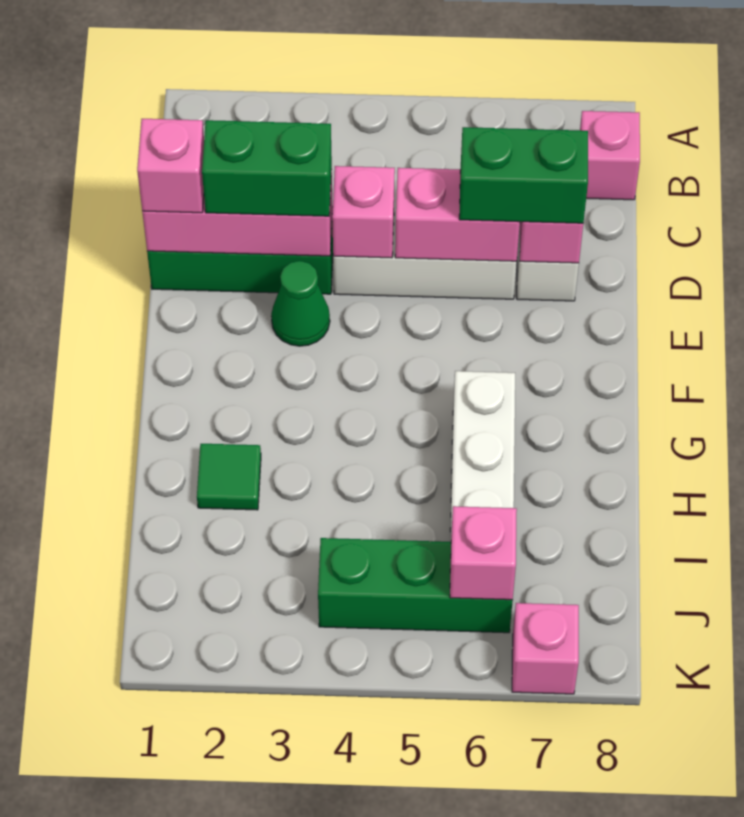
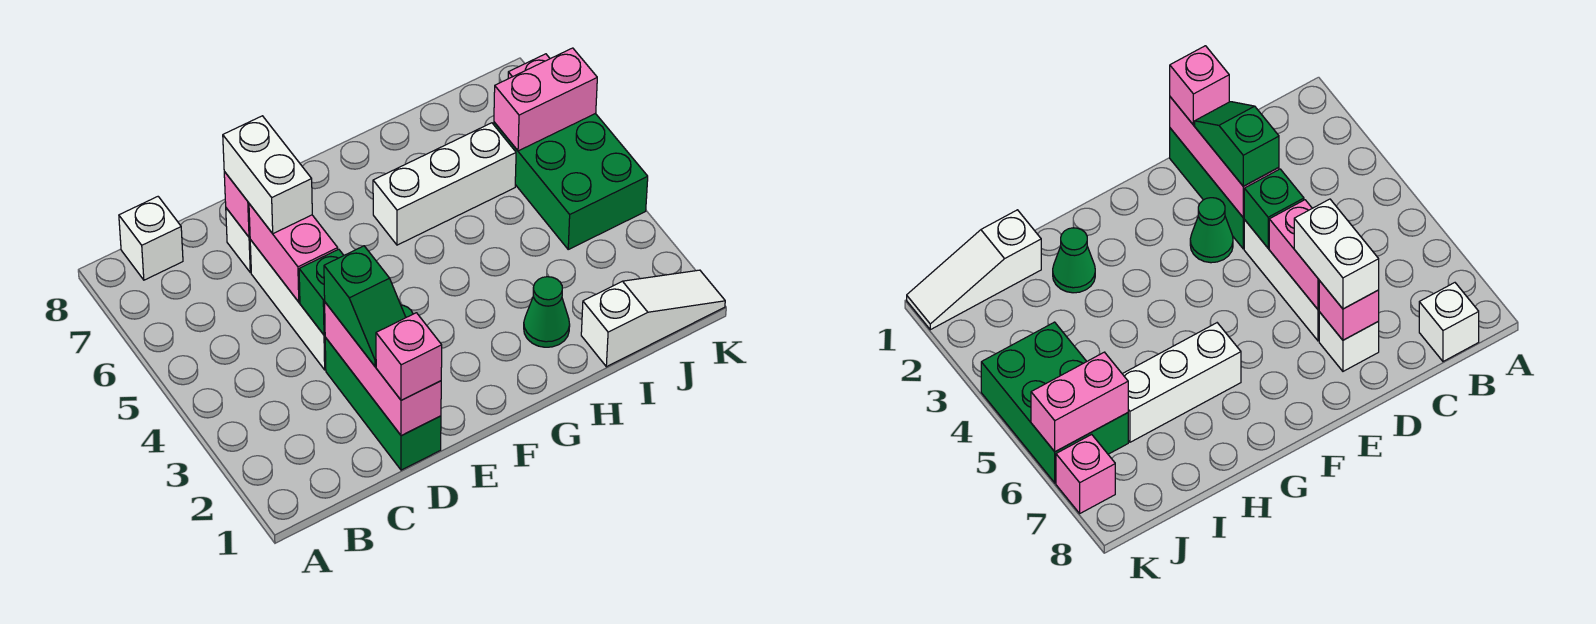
pink brick B8 level 1 -> white brick B8 level 1
green brick D2:D3 level 3 -> green slope D2:D3 level 3 top 3
pink brick D4 level 2 -> green brick D4 level 2
green brick D6:D7 level 3 -> white brick D6:D7 level 3
green tile H2 level 1 -> green cone H2 level 1
none -> white slope I1:K1 level 1 top I
green brick J4:J6 level 1 -> green brick J4:K6 level 1
pink brick J6 level 2 -> pink brick J6:K6 level 2

